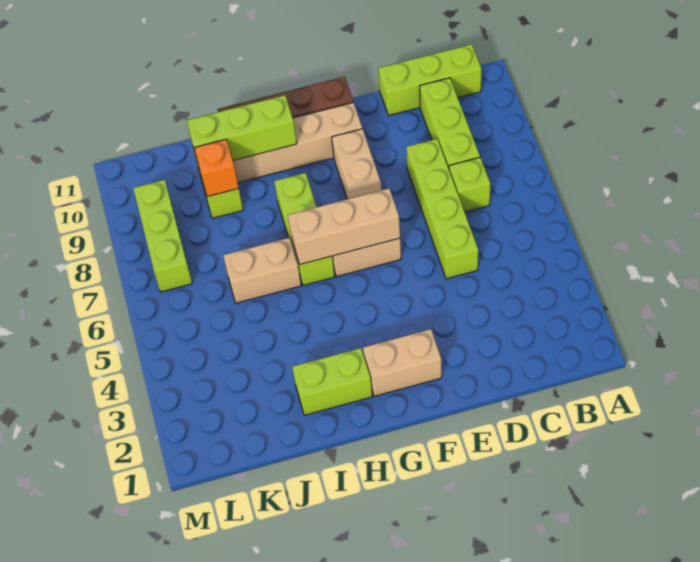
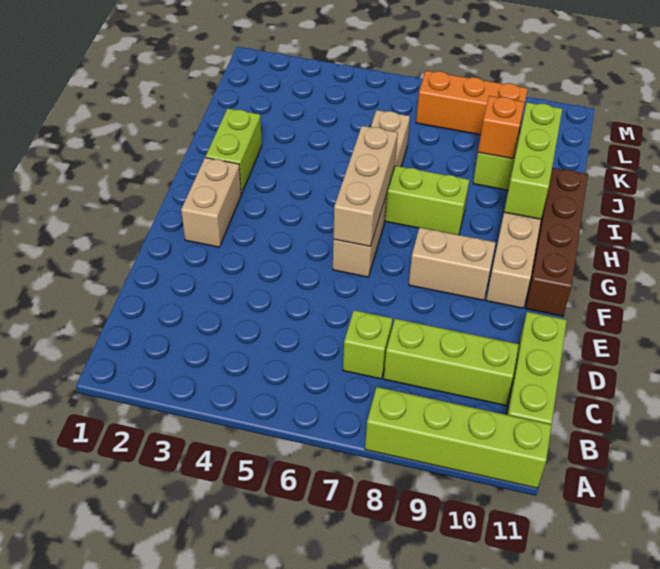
lime brick D5:D8 level 1 -> lime brick A8:A11 level 1
lime brick L7:L9 level 1 -> orange brick L7:L9 level 1

